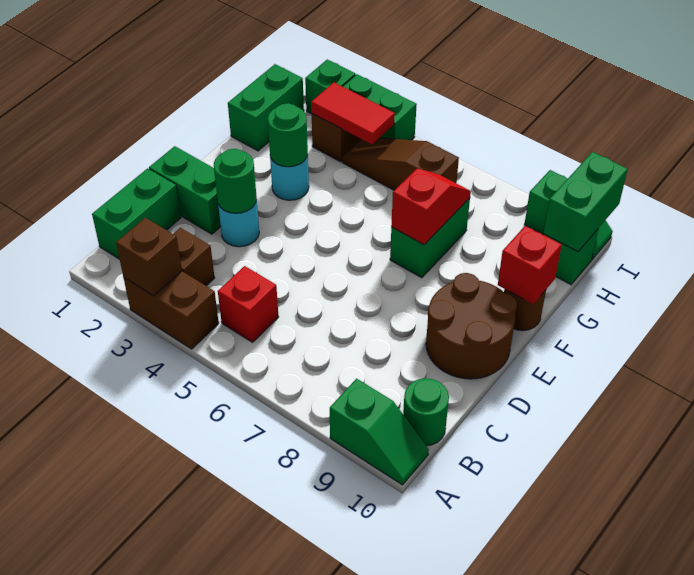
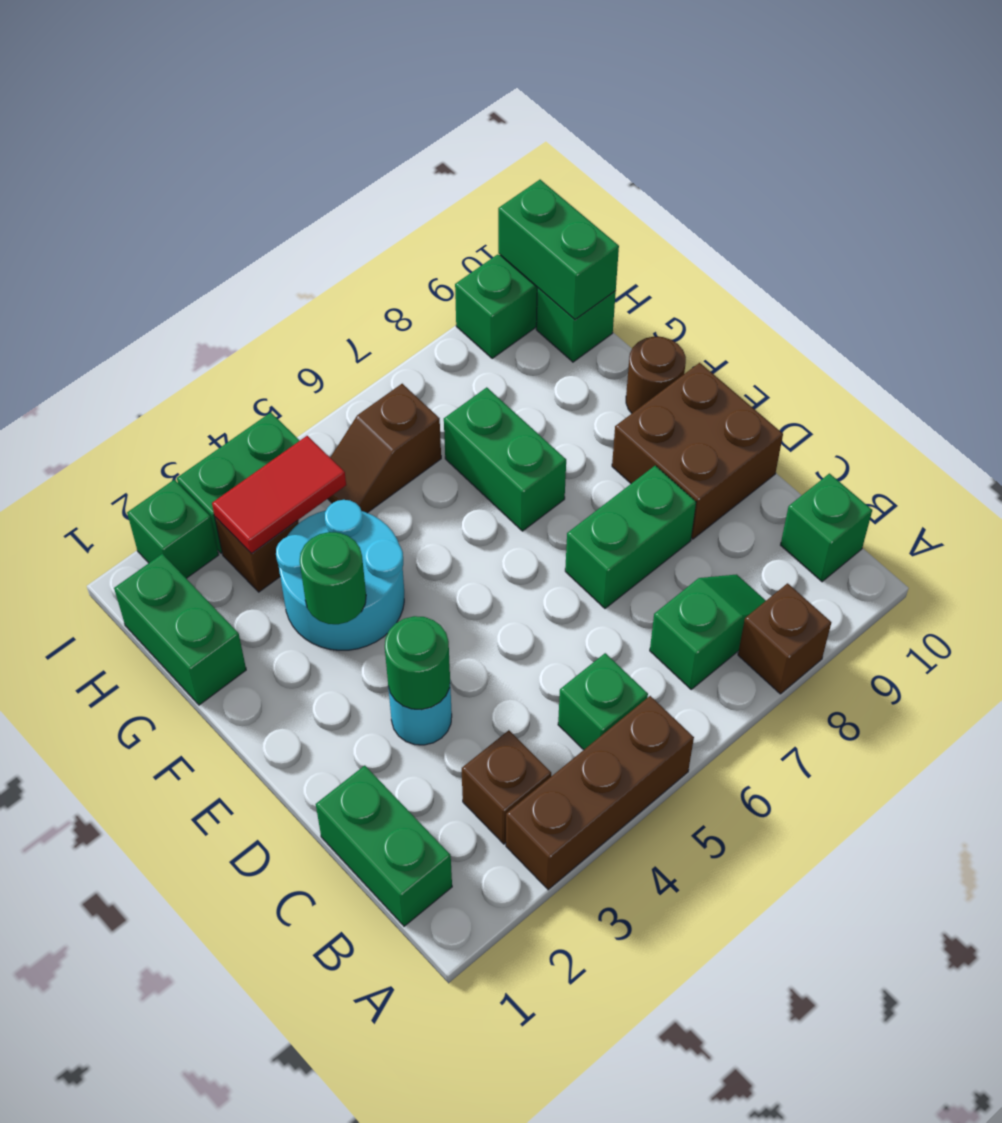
brown brick A3:A4 level 1 -> brown brick A3:A5 level 1
brown brick A3 level 2 -> brown brick A8 level 1
green slope A9:A10 level 1 top 9 -> green slope B7:B8 level 1 top 7
red brick B5 level 1 -> green brick B5 level 1
green round brick B10 level 1 -> green brick B10 level 1
green brick D1:D2 level 1 -> green brick D7:D8 level 1
brown round brick D9:E10 level 1 -> brown brick D9:E10 level 1
cyan round brick F3 level 1 -> cyan round brick F3:G4 level 1
red slope F7:G7 level 2 top F -> none
red brick F10 level 2 -> none
brown slope H4:H6 level 1 top 6 -> brown slope H5:H6 level 1 top 6

